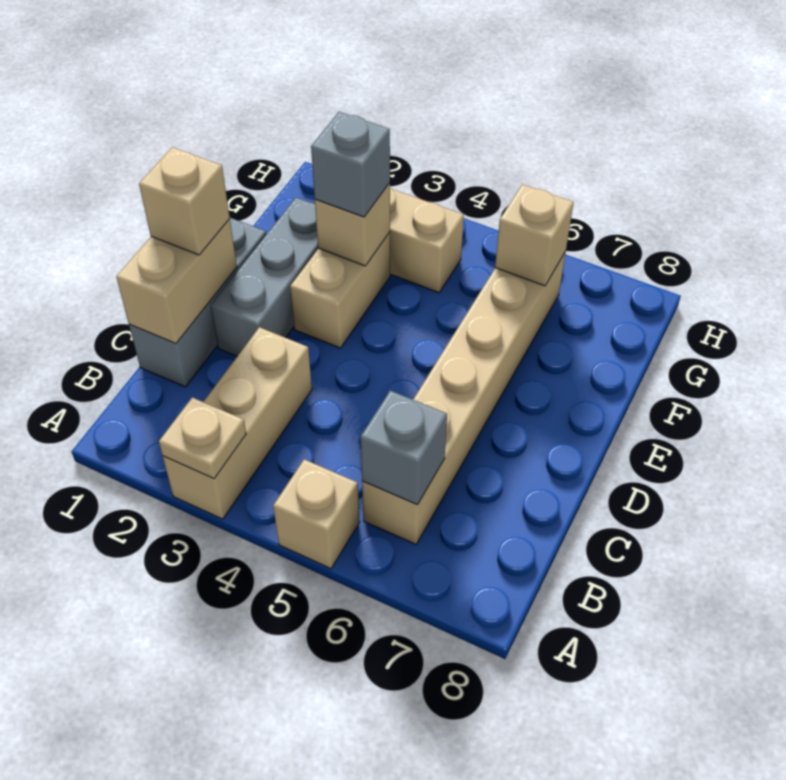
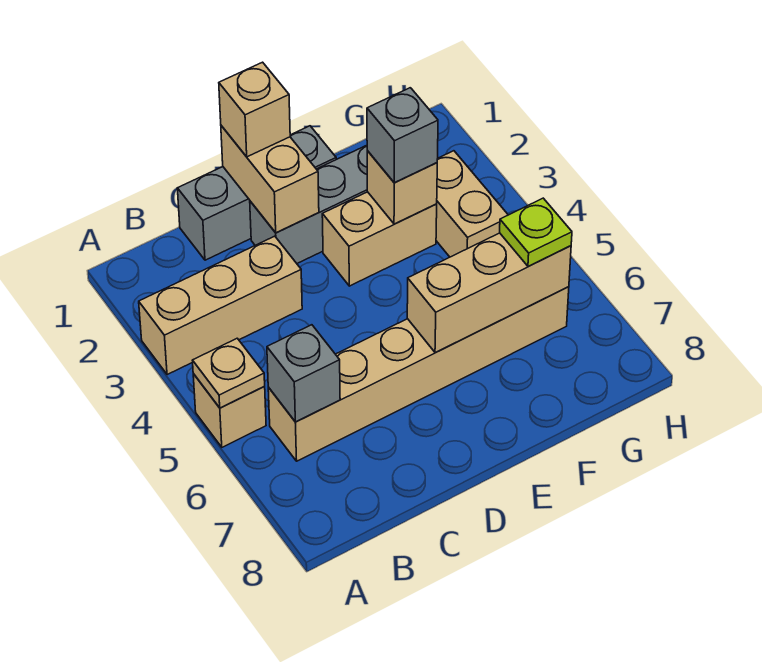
tan plate A3 level 2 -> tan plate A5 level 2
tan brick C1:D1 level 2 -> tan brick D1:D2 level 2
tan brick G6 level 2 -> tan brick E6:G6 level 2
none -> lime plate G6 level 3

